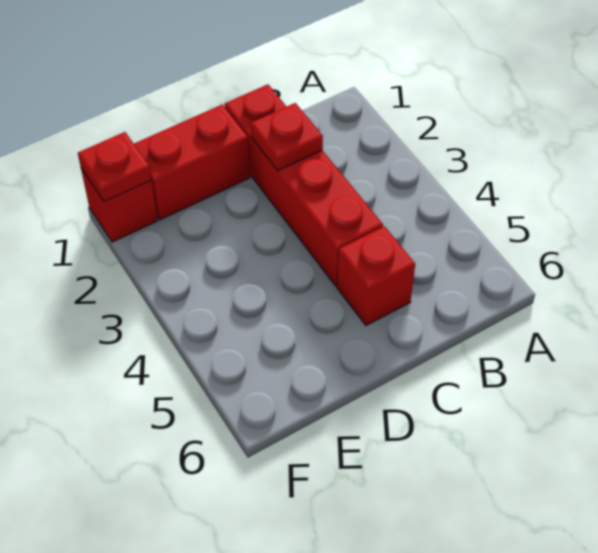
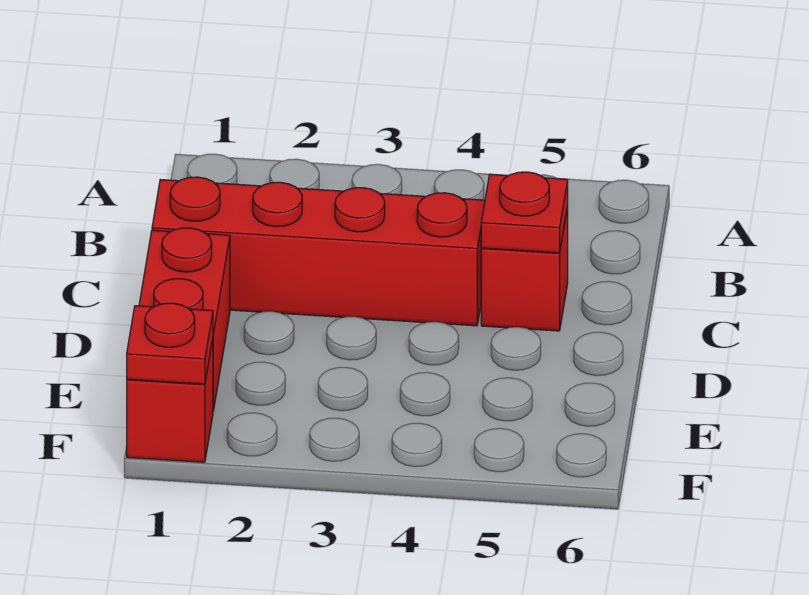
red plate C2 level 2 -> red plate C5 level 2

